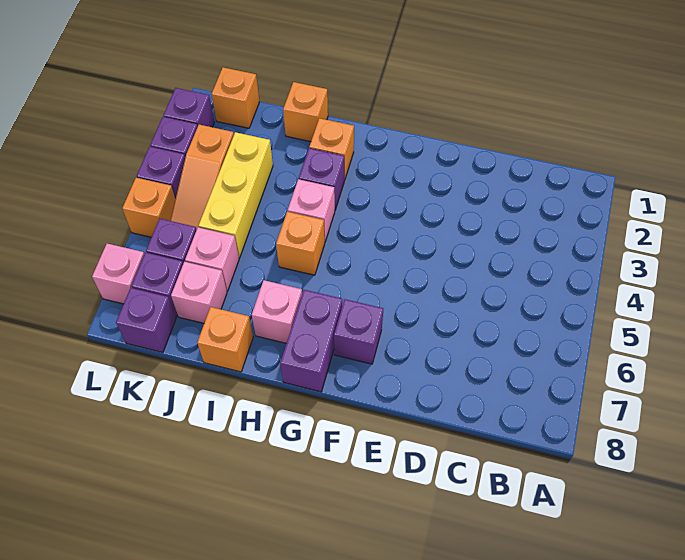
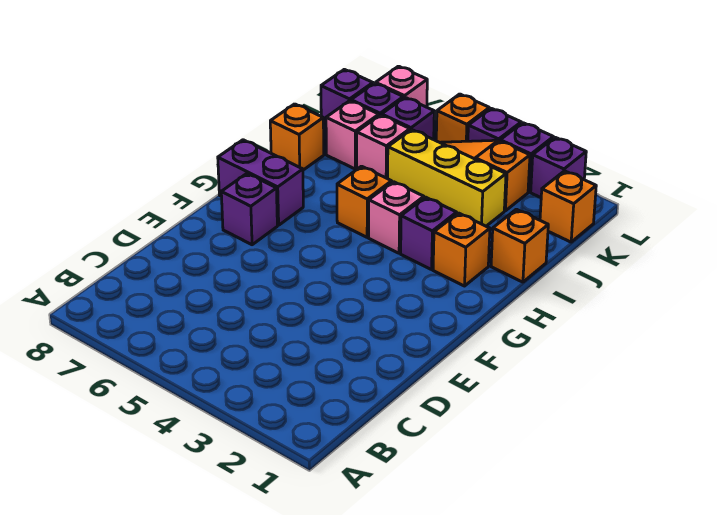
pink brick H7 level 1 -> none

